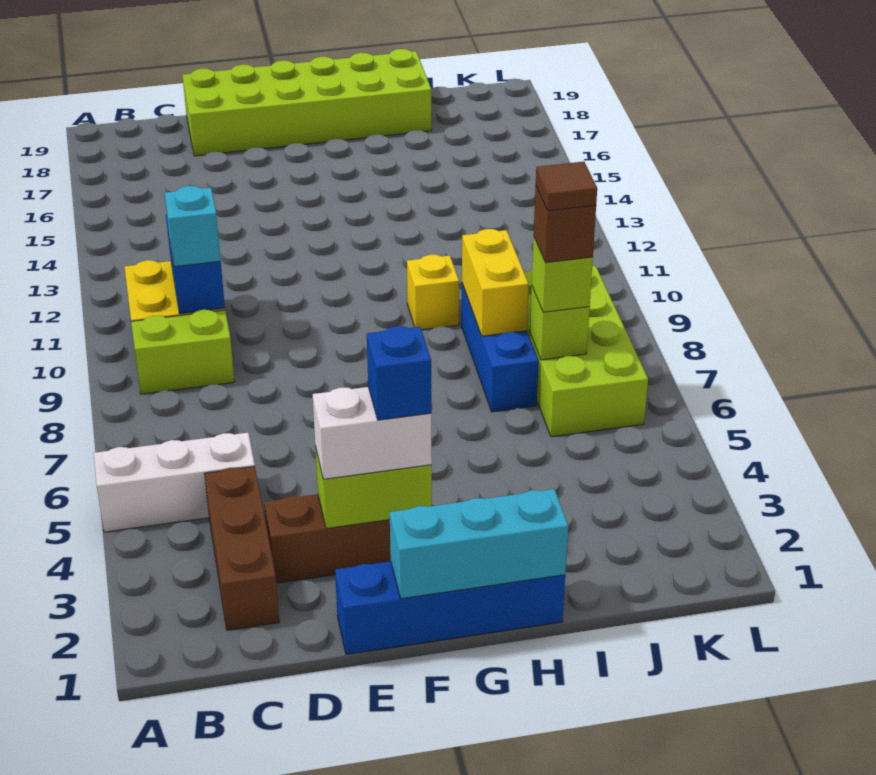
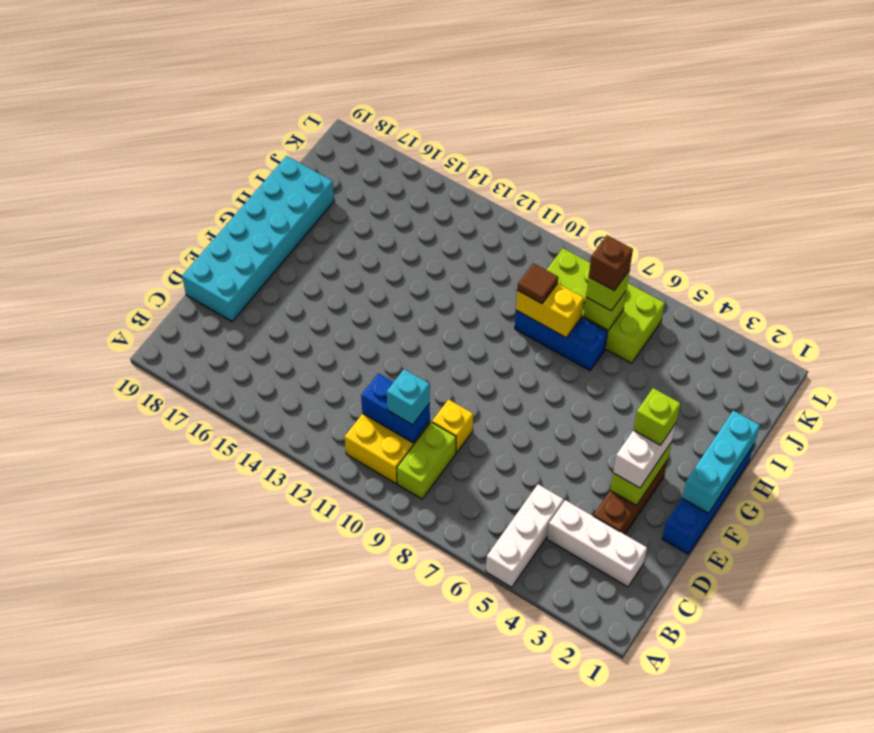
brown brick C2:C4 level 1 -> white brick C2:C4 level 1
lime brick D18:I19 level 1 -> cyan brick D18:I19 level 1
blue brick F3 level 4 -> lime brick F3 level 4
yellow brick H10 level 1 -> yellow brick D9 level 1
brown tile J7 level 5 -> brown tile I9 level 3

